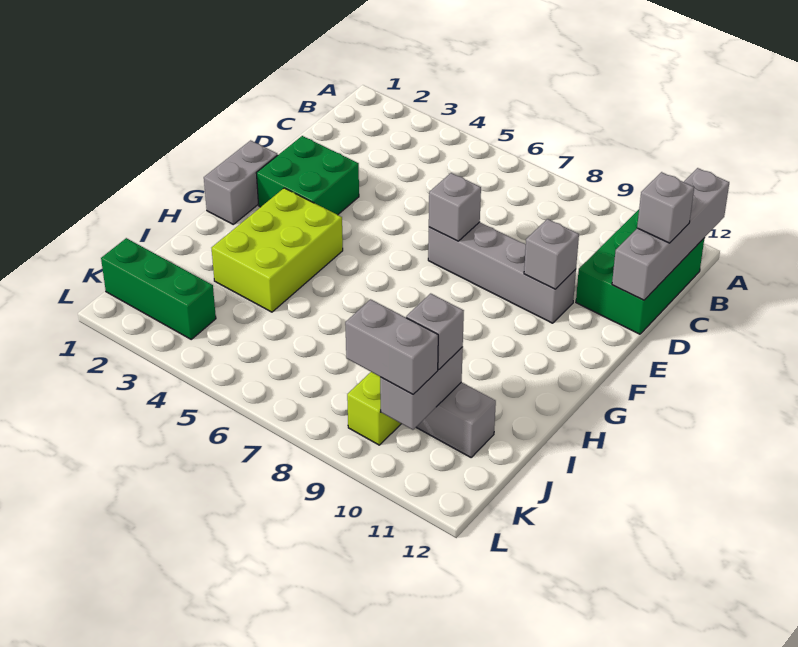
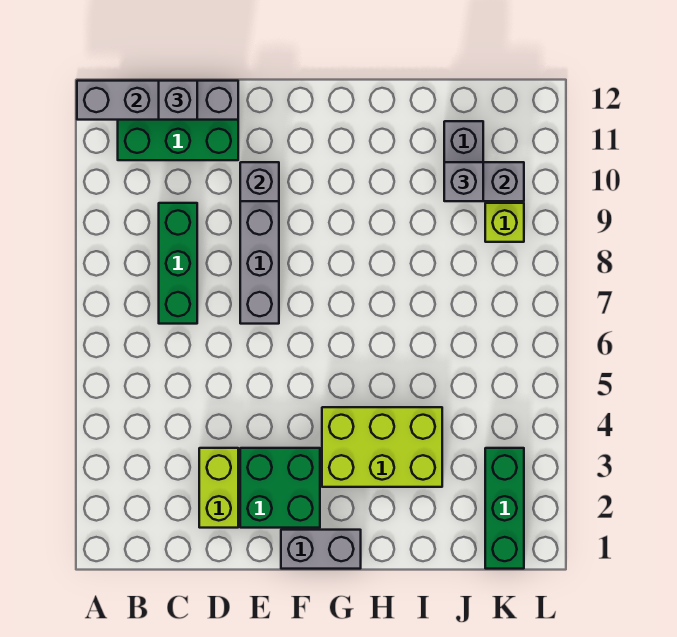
none -> green brick C7:C9 level 1
none -> lime brick D2:D3 level 1
grey brick E7 level 2 -> none
grey brick K9:K10 level 3 -> none

